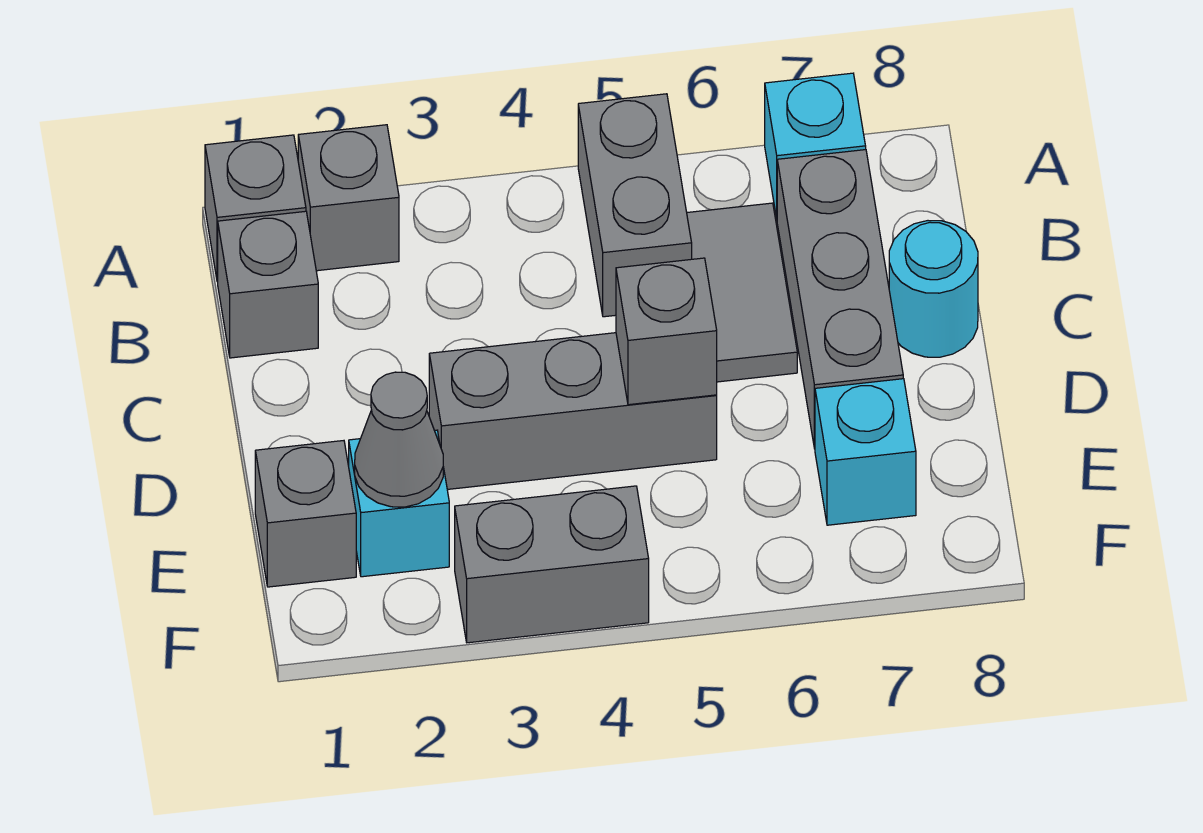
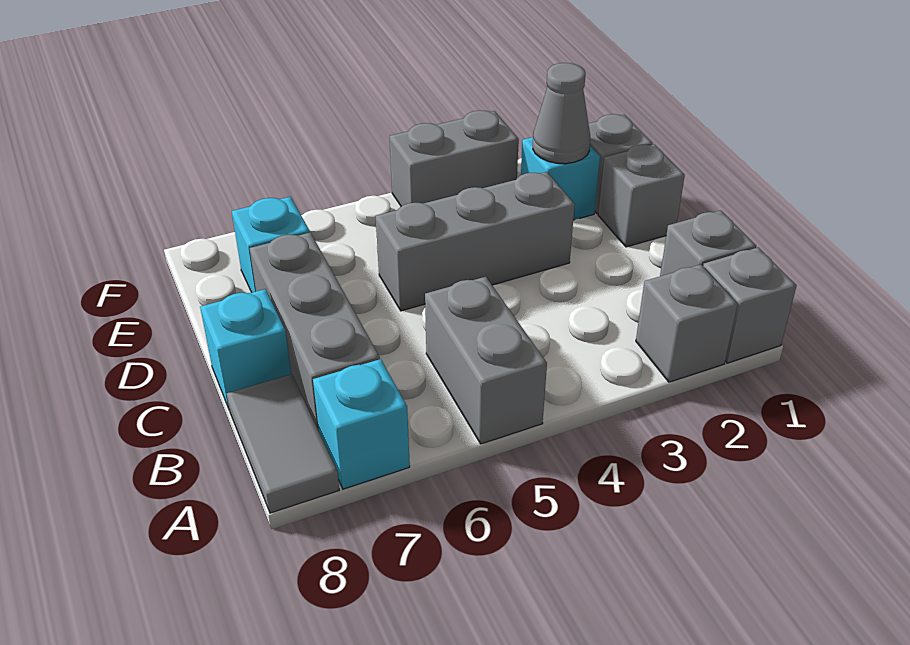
grey tile B6:C6 level 1 -> grey tile A8:B8 level 1
cyan round brick C8 level 1 -> cyan brick C8 level 1
grey brick D5 level 2 -> grey brick D1 level 1

